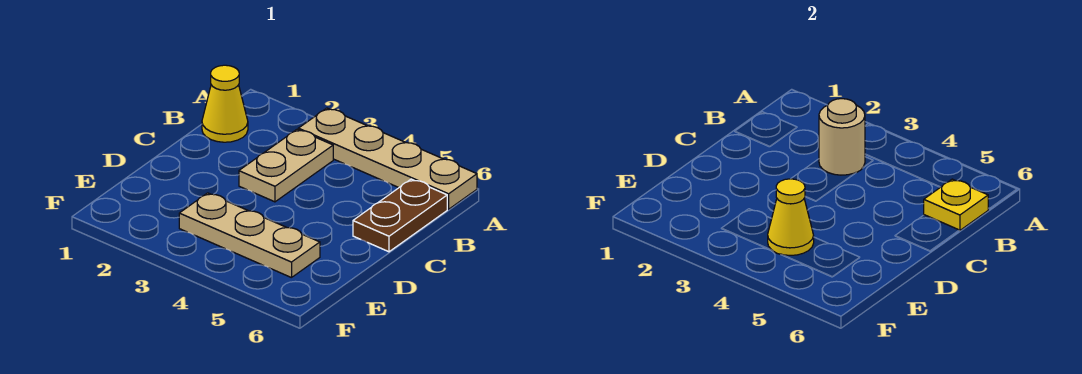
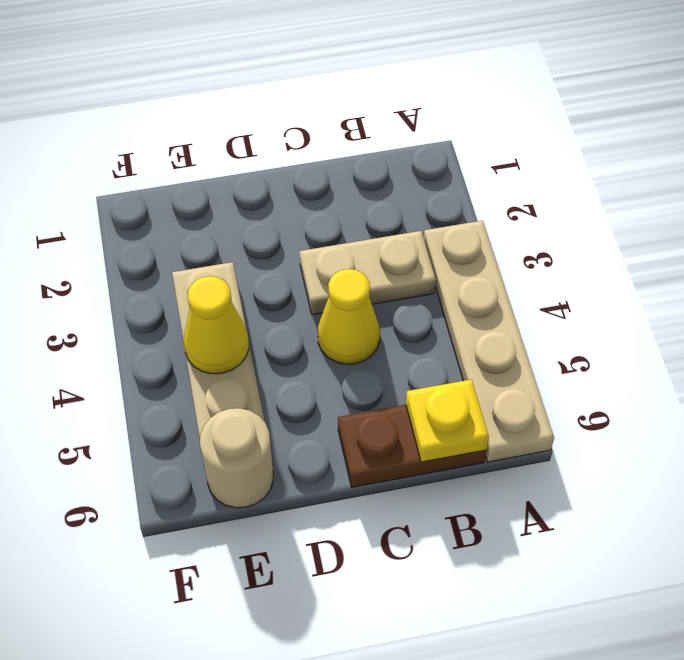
yellow cone B1 level 1 -> yellow cone C4 level 1
tan round brick B3 level 2 -> tan round brick E6 level 1

